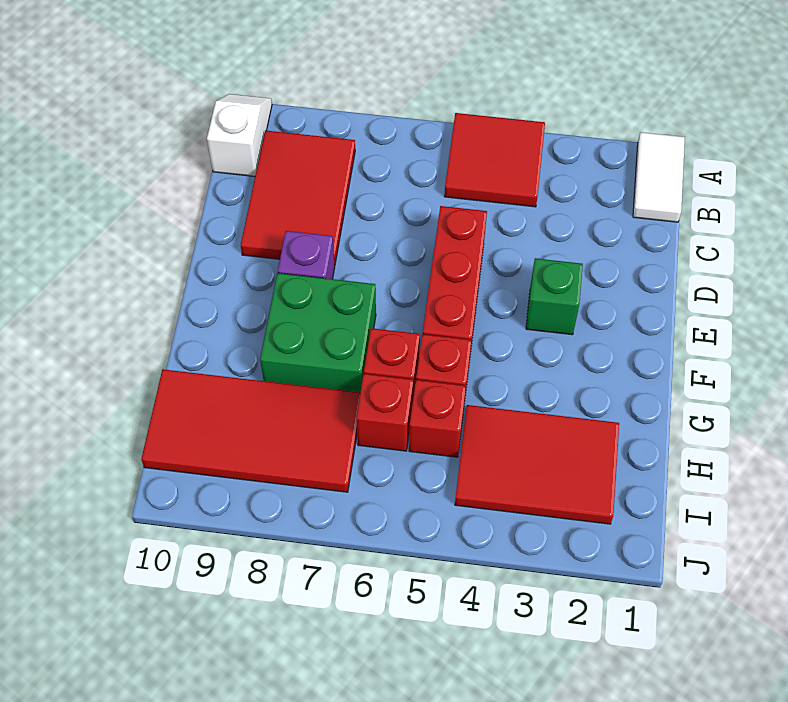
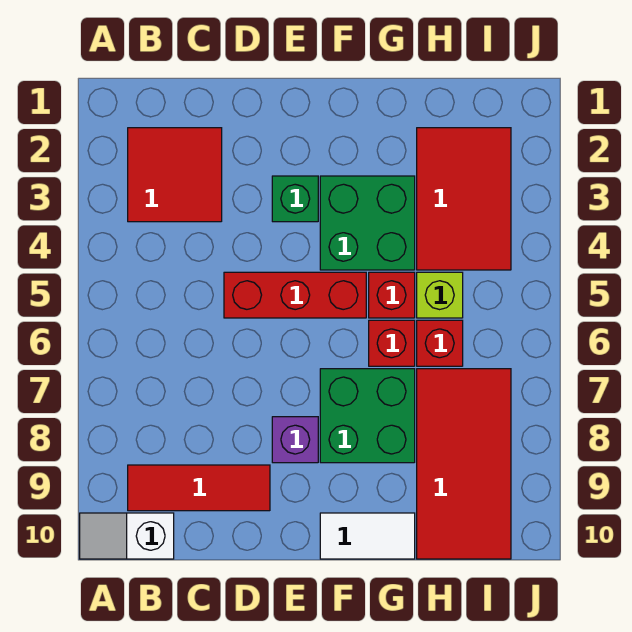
white tile A1:B1 level 1 -> white tile F10:G10 level 1
red tile A4:B5 level 1 -> red tile B2:C3 level 1
red tile B8:D9 level 1 -> red tile B9:D9 level 1
none -> green brick F3:G4 level 1
red brick H5 level 1 -> lime brick H5 level 1

